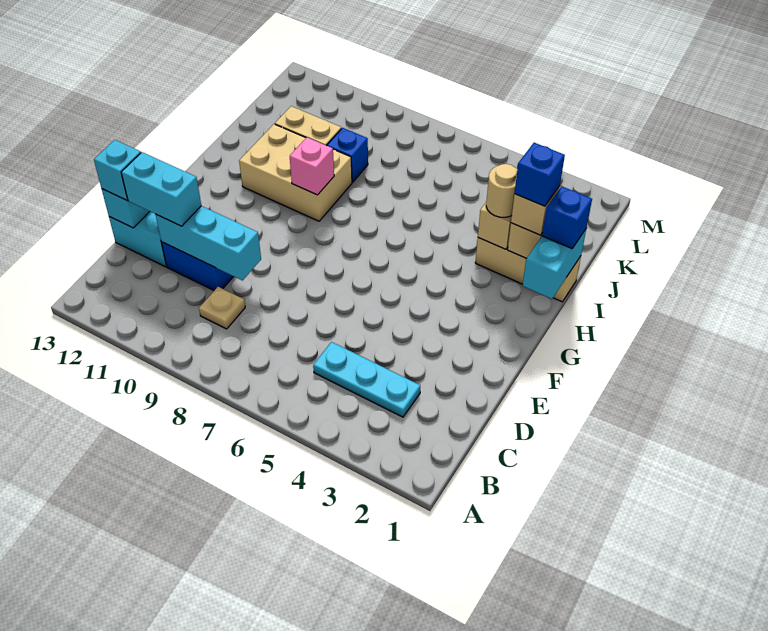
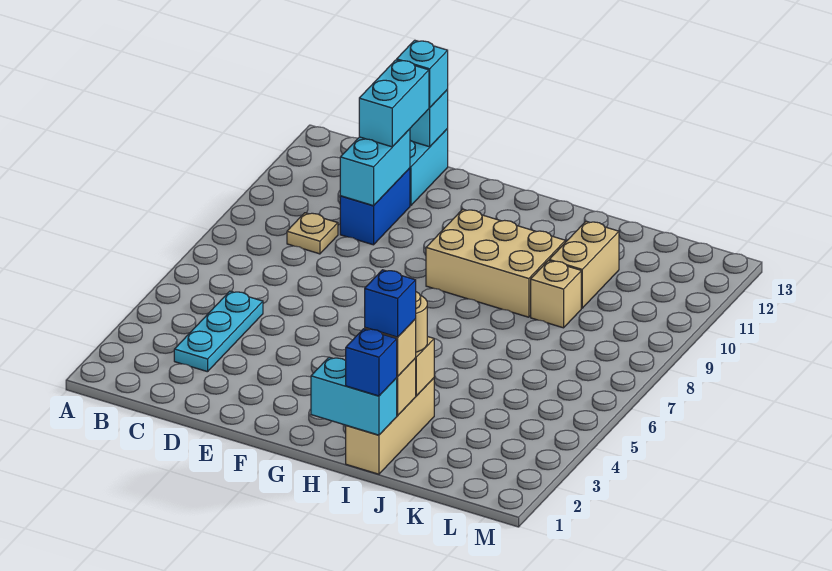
cyan brick D9:D11 level 2 -> cyan brick D10:D11 level 2
tan brick H9:I11 level 1 -> tan brick G9:I10 level 1
pink brick H9 level 2 -> none
blue brick J9 level 1 -> tan brick J9 level 1

